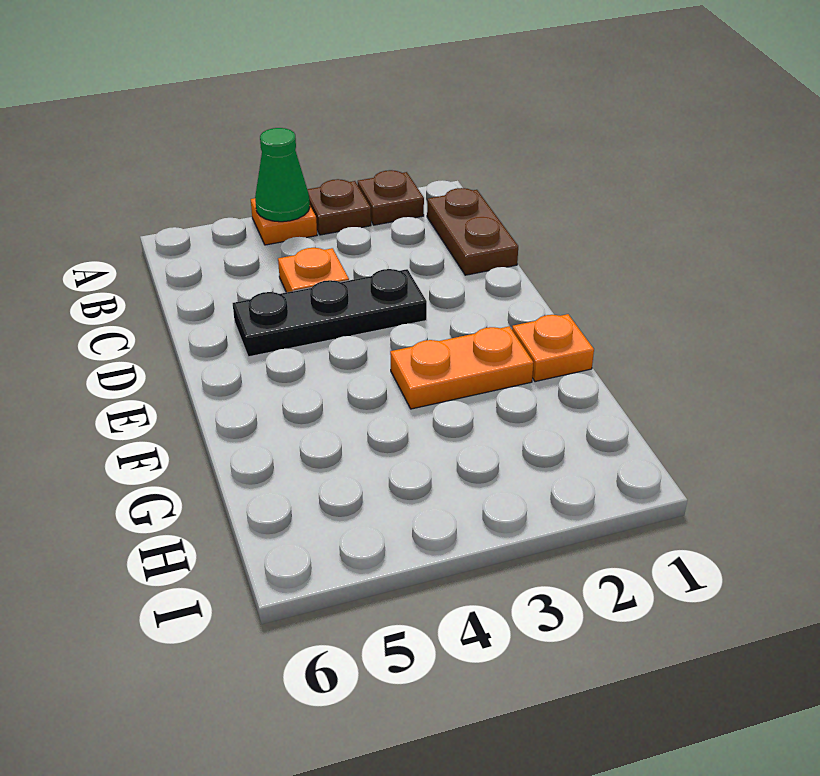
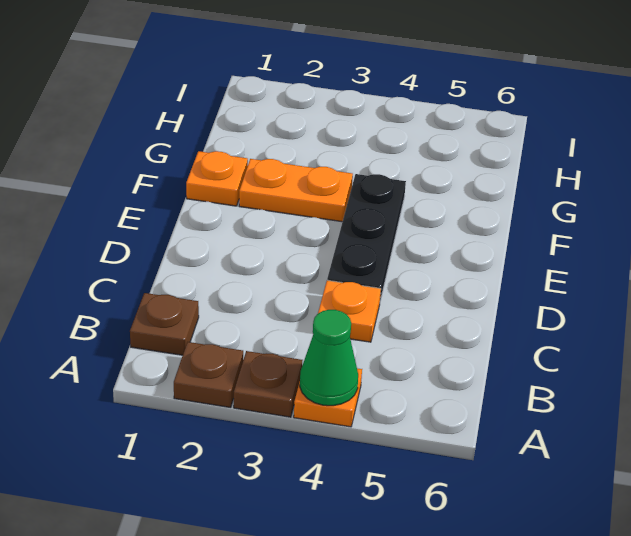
brown plate B1:C1 level 1 -> brown plate B1 level 1
black plate D3:D5 level 1 -> black plate D4:F4 level 1

